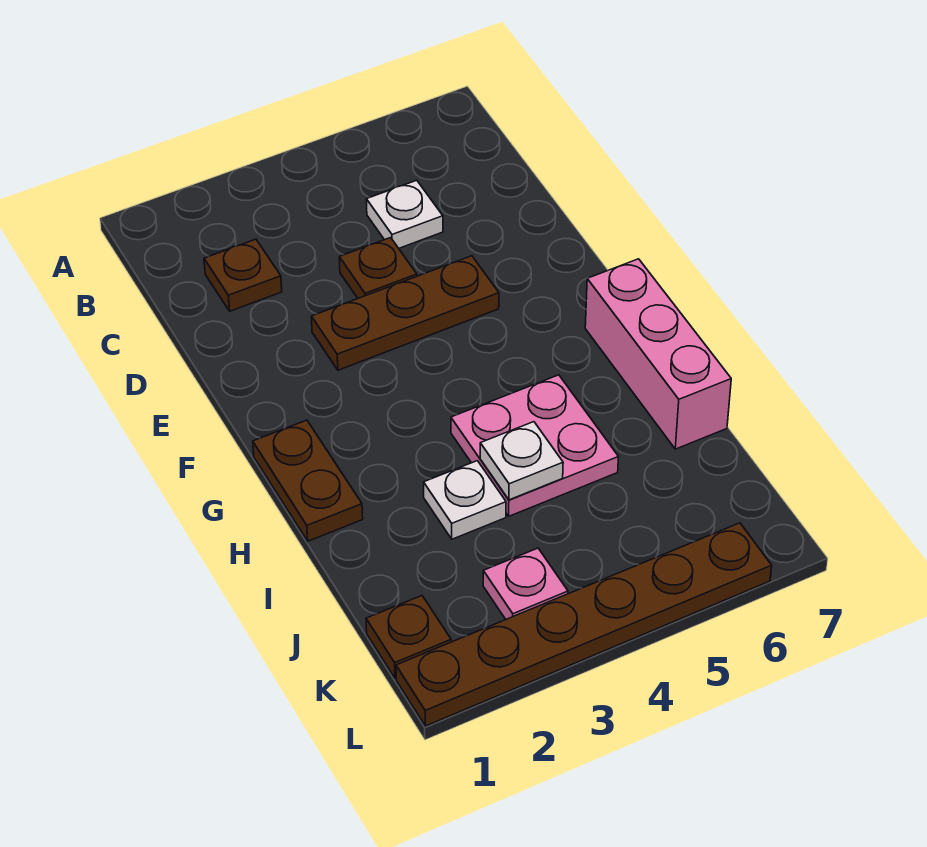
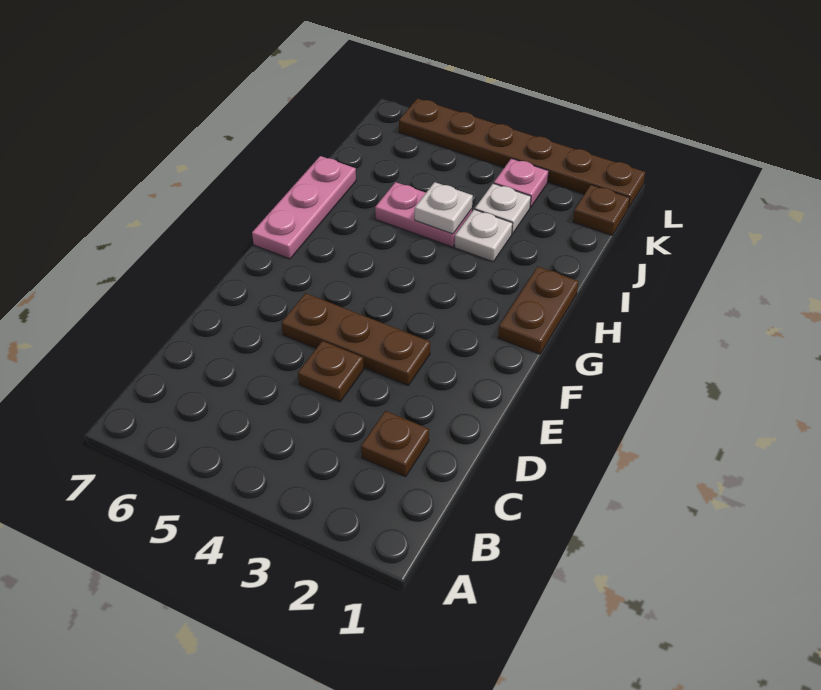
white plate C5 level 1 -> white plate J3 level 1
pink brick G7:I7 level 1 -> pink plate G7:I7 level 1
pink plate H4:I5 level 1 -> pink plate I4:I5 level 1

